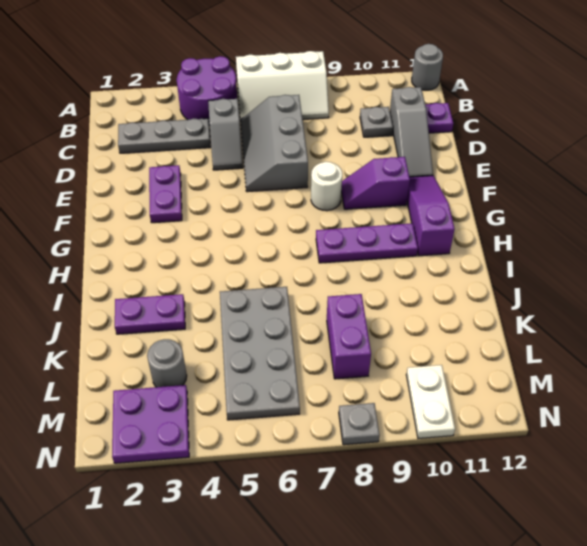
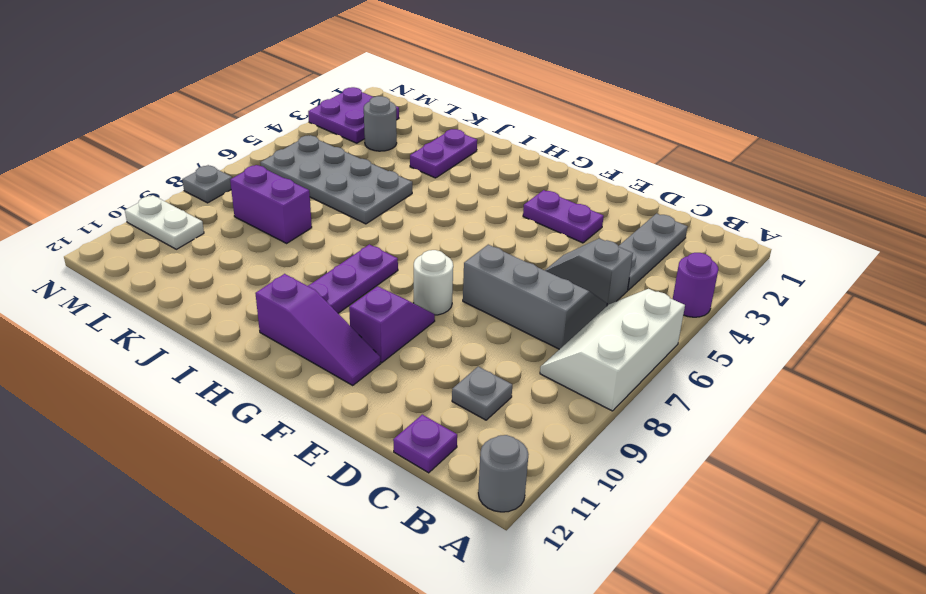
purple round brick A4:B5 level 1 -> purple round brick A4 level 1
grey slope C11:E11 level 1 top C -> none

